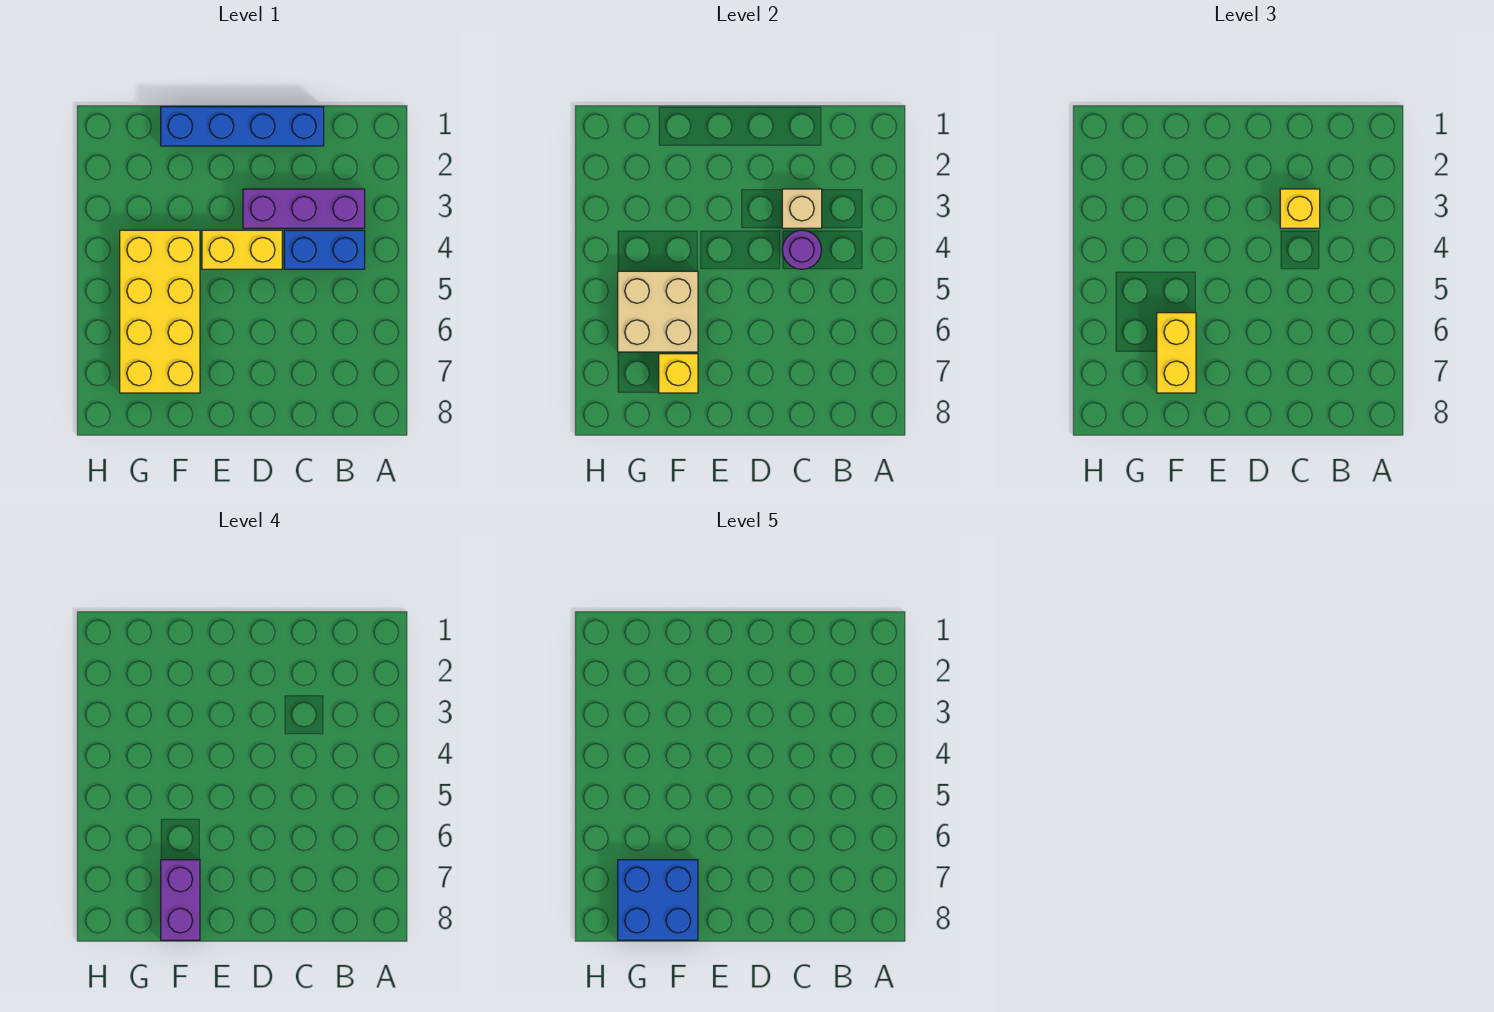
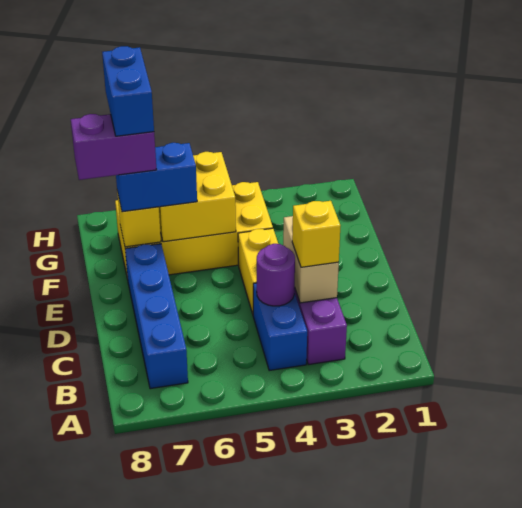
blue brick C1:F1 level 1 -> blue brick B7:E7 level 1
tan brick C3 level 2 -> tan brick C3:D3 level 2
tan brick F5:G6 level 2 -> yellow brick F5:G6 level 2
yellow brick F6:F7 level 3 -> blue brick F6:F7 level 3
blue brick F7:G8 level 5 -> blue brick F7:G7 level 5

